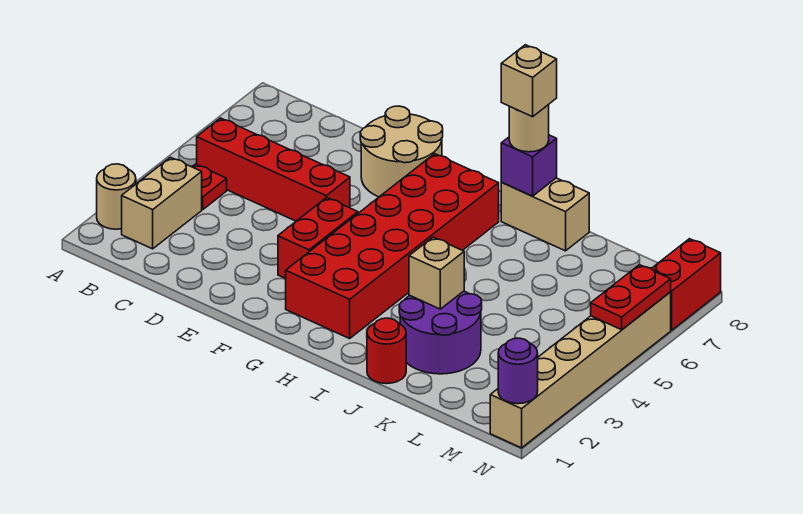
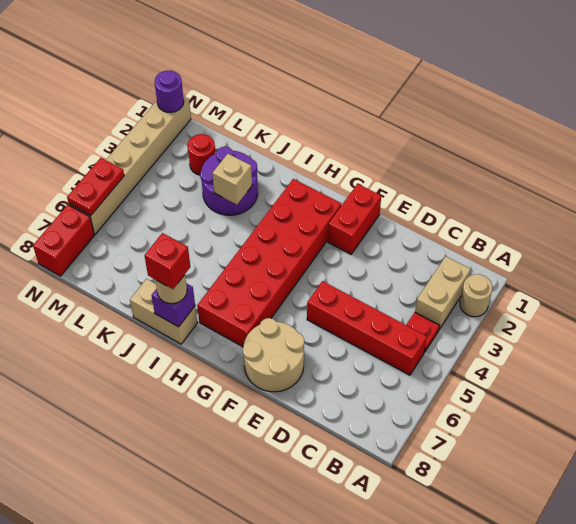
red brick F3:F4 level 1 -> red brick F1:F2 level 1
tan brick I8 level 4 -> red brick I8 level 4
red round brick J1 level 1 -> red round brick L2 level 1

